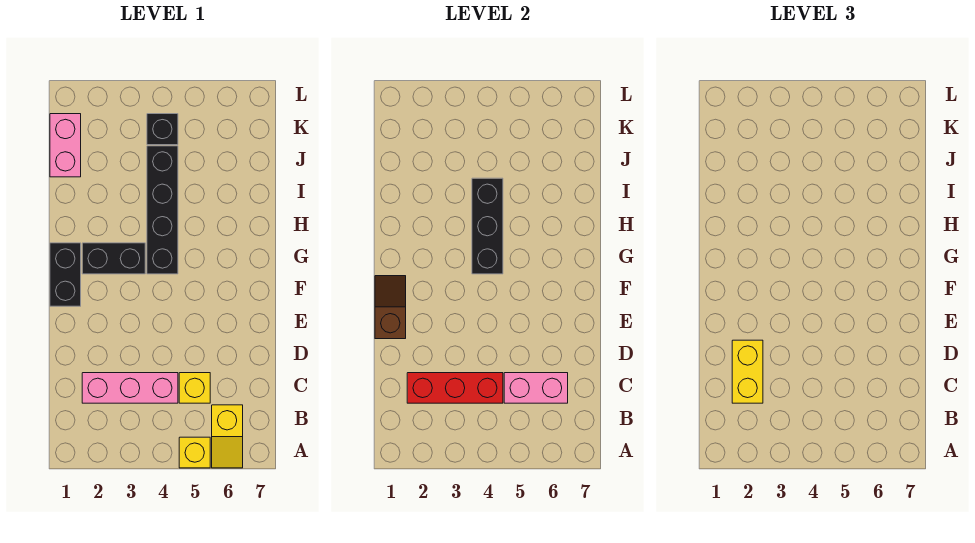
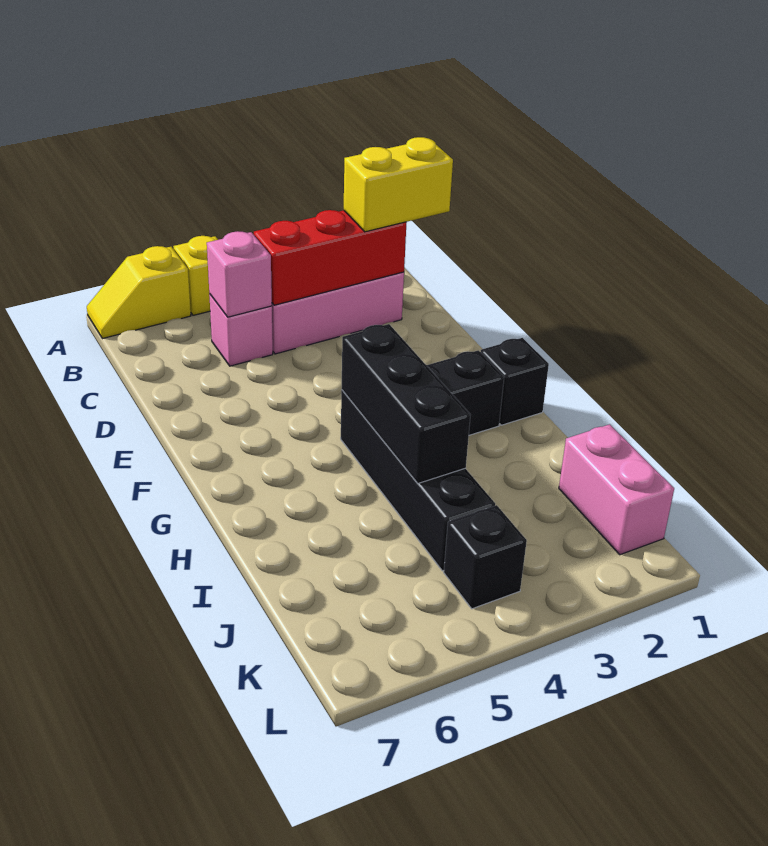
yellow slope A6:B6 level 1 top B -> yellow slope A6:A7 level 1 top 6
yellow brick C2:D2 level 3 -> yellow brick C1:C2 level 3
yellow brick C5 level 1 -> pink brick C5 level 1
pink brick C5:C6 level 2 -> pink brick C5 level 2
brown slope E1:F1 level 2 top E -> none
black brick F1:G1 level 1 -> black brick G1 level 1

